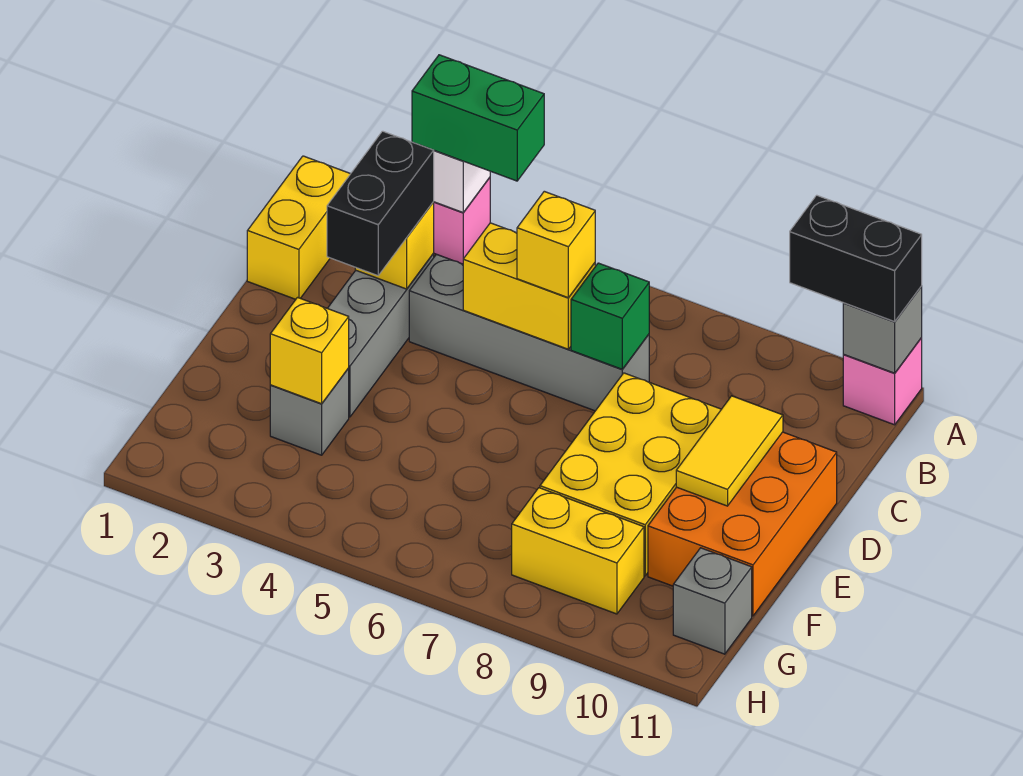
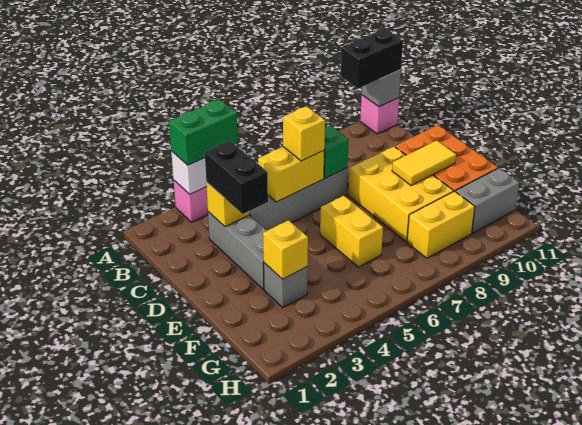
yellow brick B1:C1 level 1 -> yellow brick E6:F6 level 1
yellow tile D10:E10 level 2 -> yellow tile E9:E10 level 2
grey brick G11 level 1 -> grey brick G10:G11 level 1

